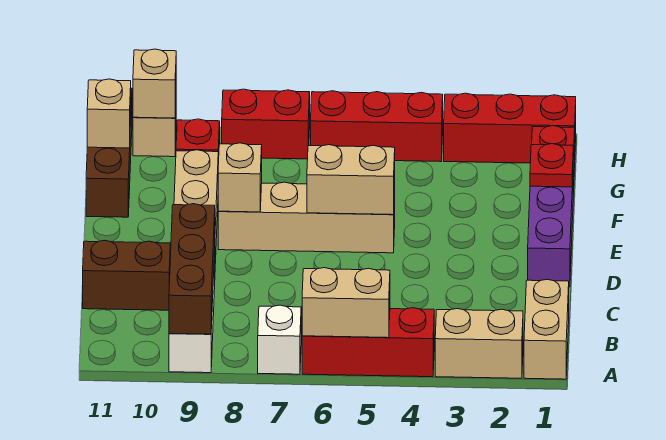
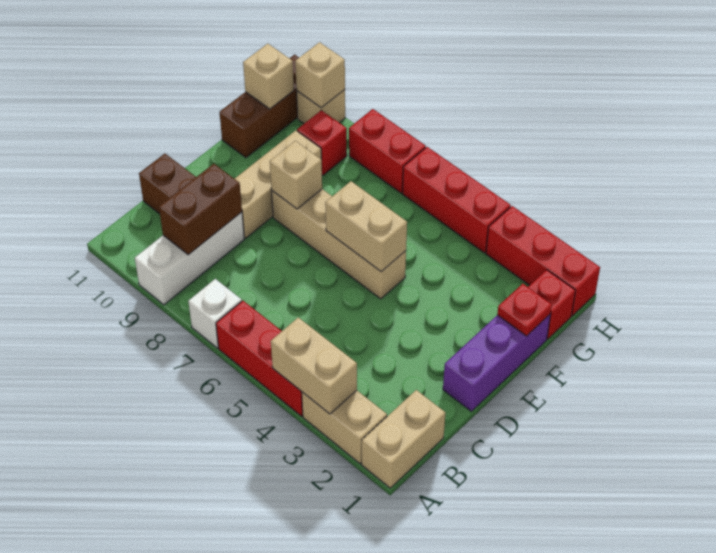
tan brick A5:A6 level 2 -> tan brick A3:A4 level 2
brown brick A9:C9 level 2 -> brown brick B9:C9 level 2

